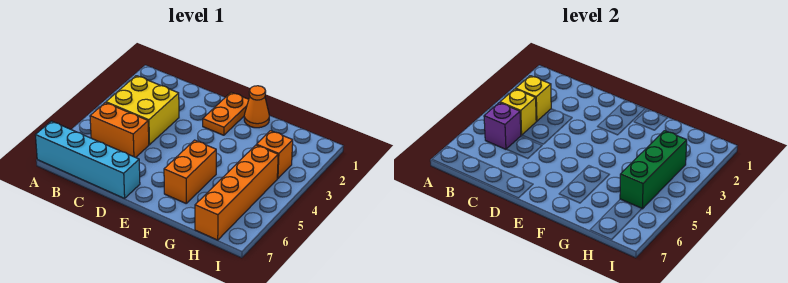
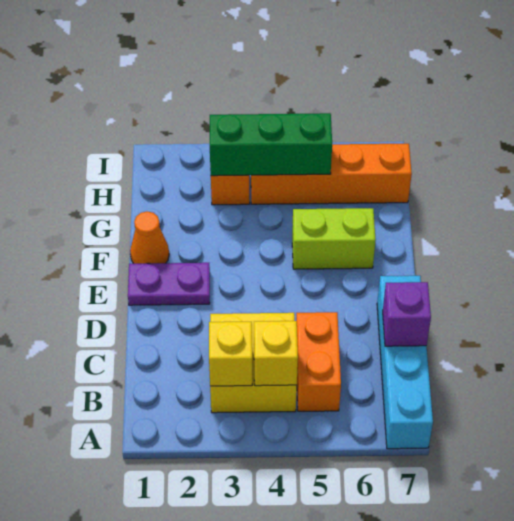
purple brick B5 level 2 -> purple brick C7 level 2
orange plate E1:E2 level 1 -> purple plate E1:E2 level 1
orange brick F5:F6 level 1 -> lime brick F5:F6 level 1

